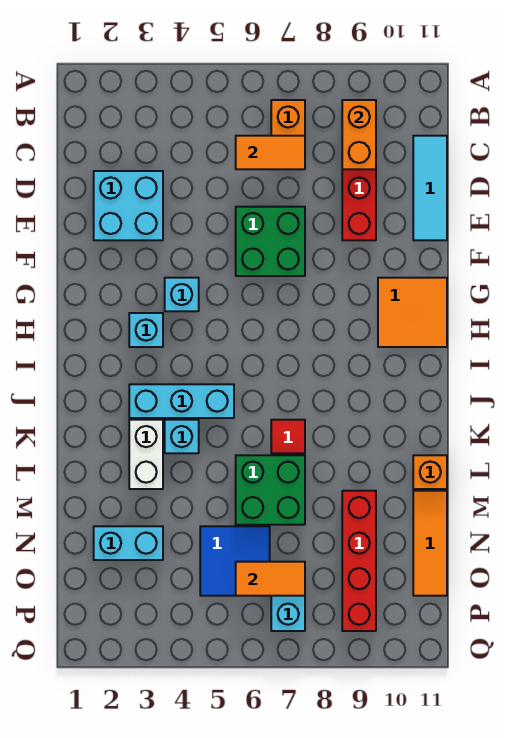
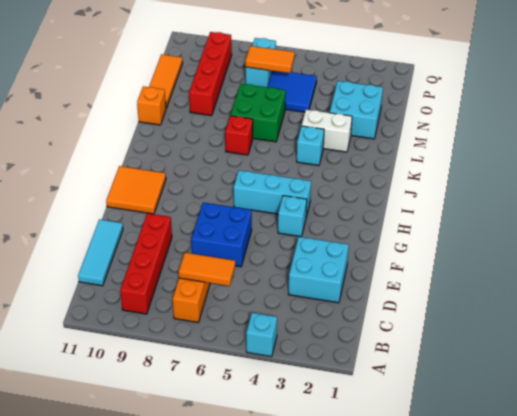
orange brick B9:C9 level 2 -> none
green brick E6:F7 level 1 -> blue brick E6:F7 level 1
cyan brick H3 level 1 -> cyan brick A4 level 1
cyan brick J3:J5 level 1 -> cyan brick H4:H6 level 1
white brick K3:L3 level 1 -> white brick L3:L4 level 1
red tile K7 level 1 -> red brick K7 level 1
cyan brick N2:N3 level 1 -> cyan brick M2:N3 level 1

